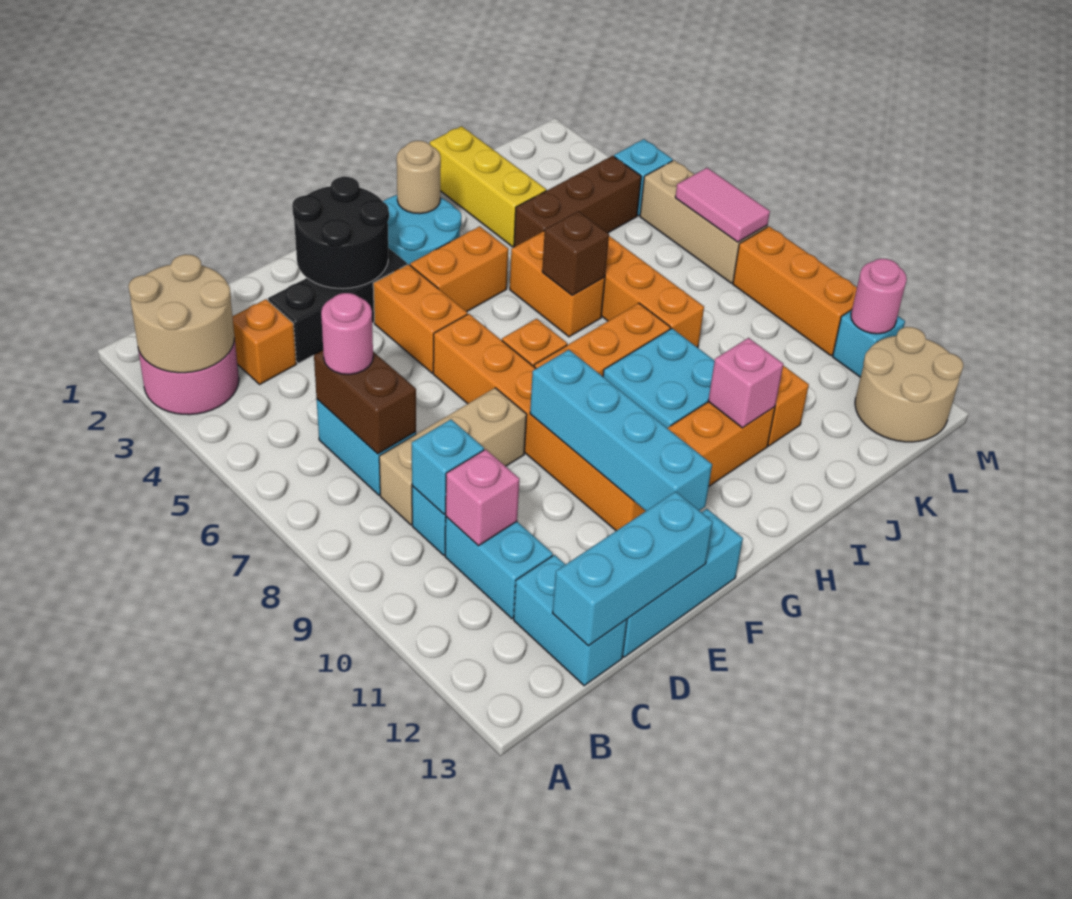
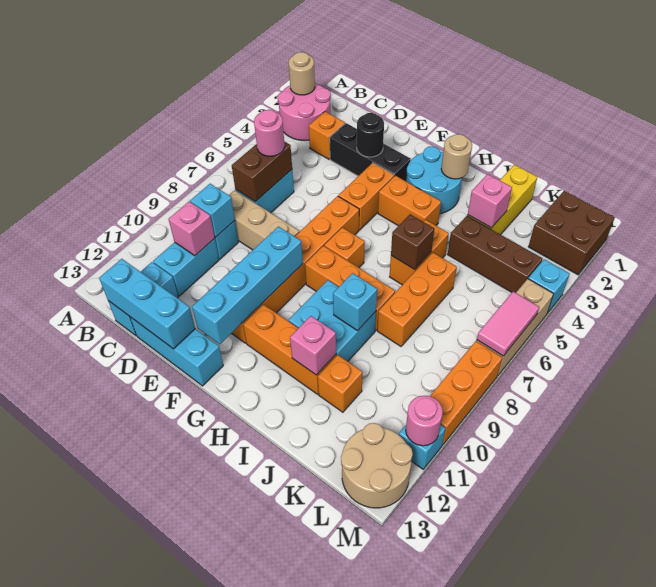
tan round brick A2:B3 level 2 -> tan round brick A2 level 2
black round brick E2:F3 level 2 -> black round brick E3 level 2
none -> cyan brick I9 level 2
none -> pink brick J3 level 2
none -> brown brick L1:M2 level 1

